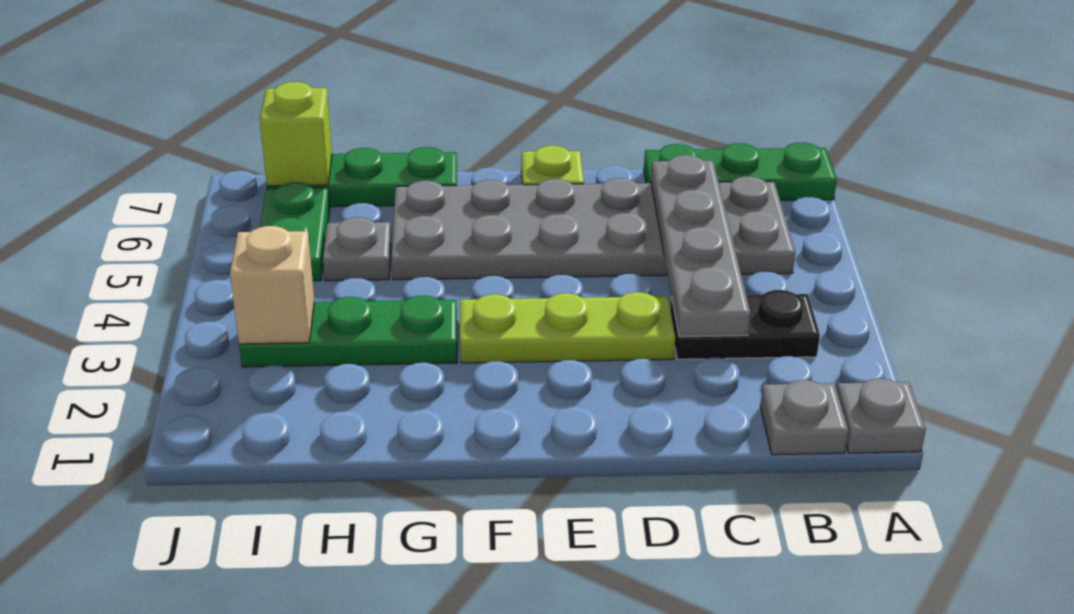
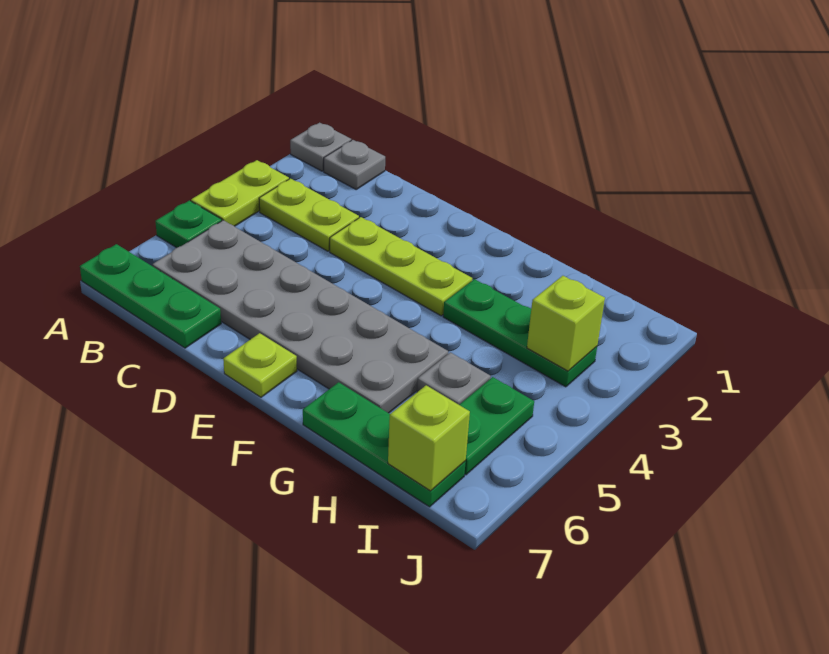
none -> lime plate A3:A4 level 1
none -> green plate A5 level 1
black plate B3:C3 level 1 -> lime plate B3:C3 level 1
grey plate C3:C6 level 2 -> none
tan brick I3 level 2 -> lime brick I3 level 2

